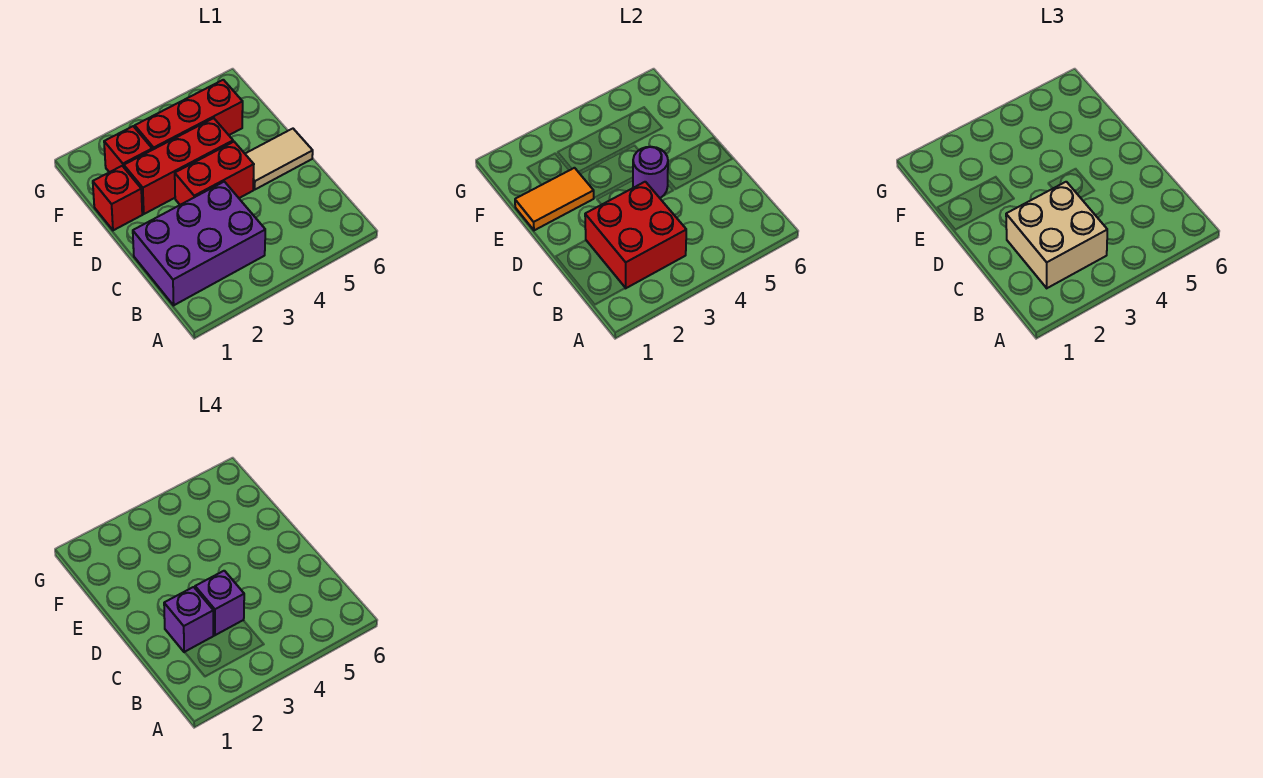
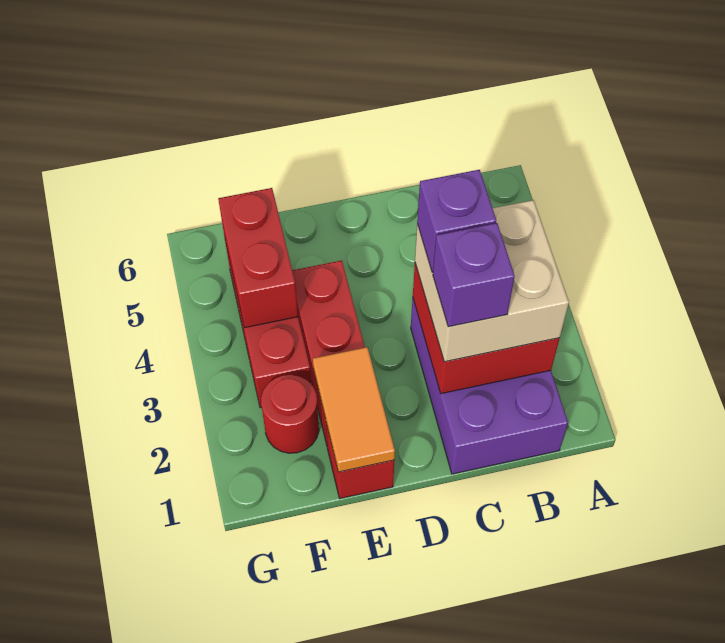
red brick D3:D4 level 1 -> red brick F4:F5 level 2
purple round brick D4 level 2 -> none
tan tile D5:D6 level 1 -> none
red brick F2 level 1 -> red round brick F2 level 1

